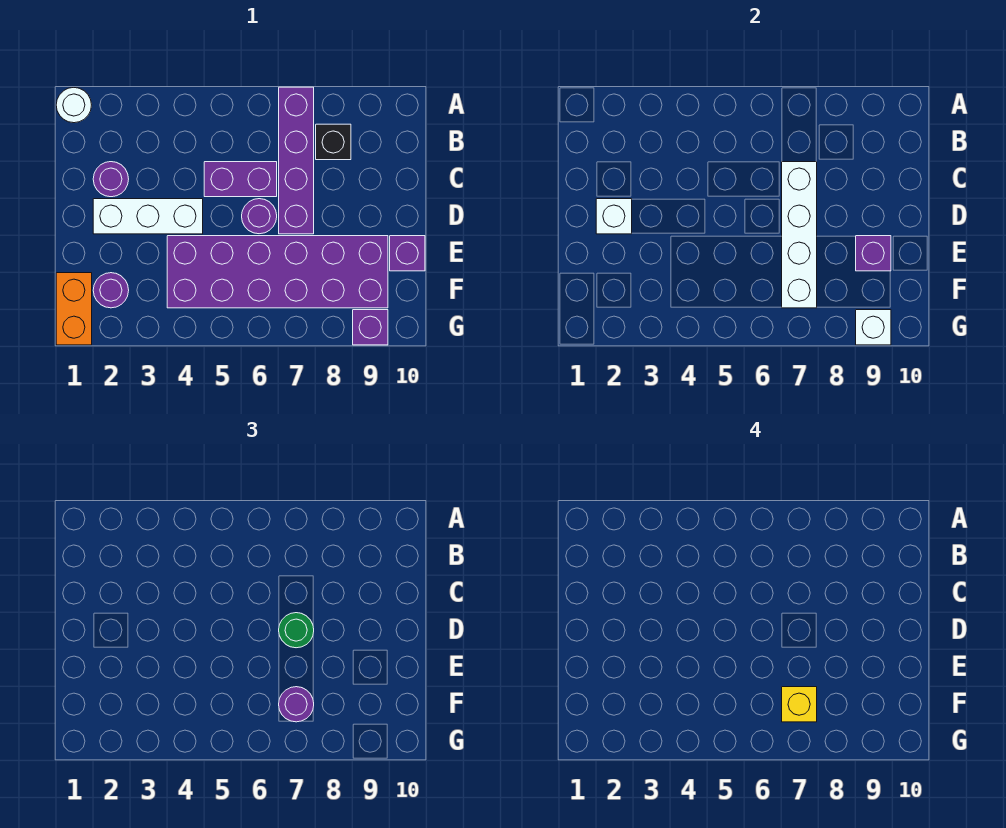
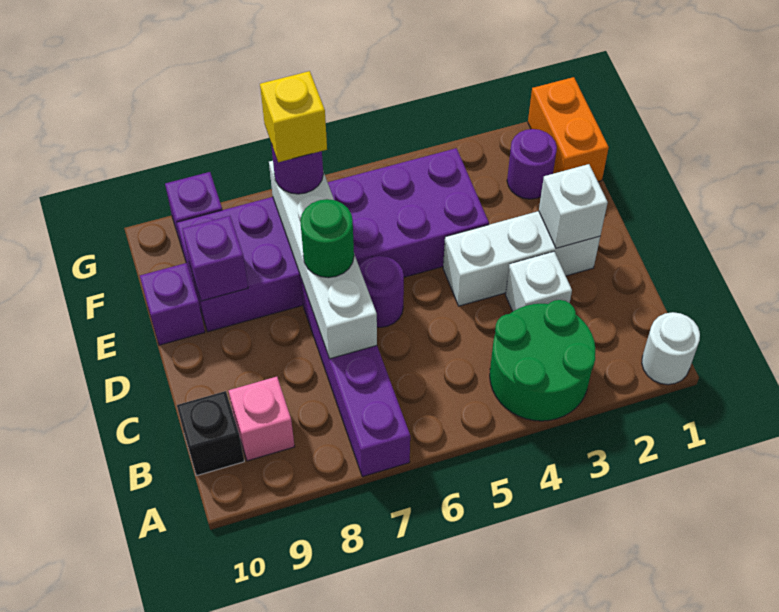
none -> green round brick A3:B4 level 1
black brick B8 level 1 -> black brick B10 level 1
none -> pink brick B9 level 1
purple round brick C2 level 1 -> none
purple brick C5:C6 level 1 -> none
white brick G9 level 2 -> white brick C3 level 1

